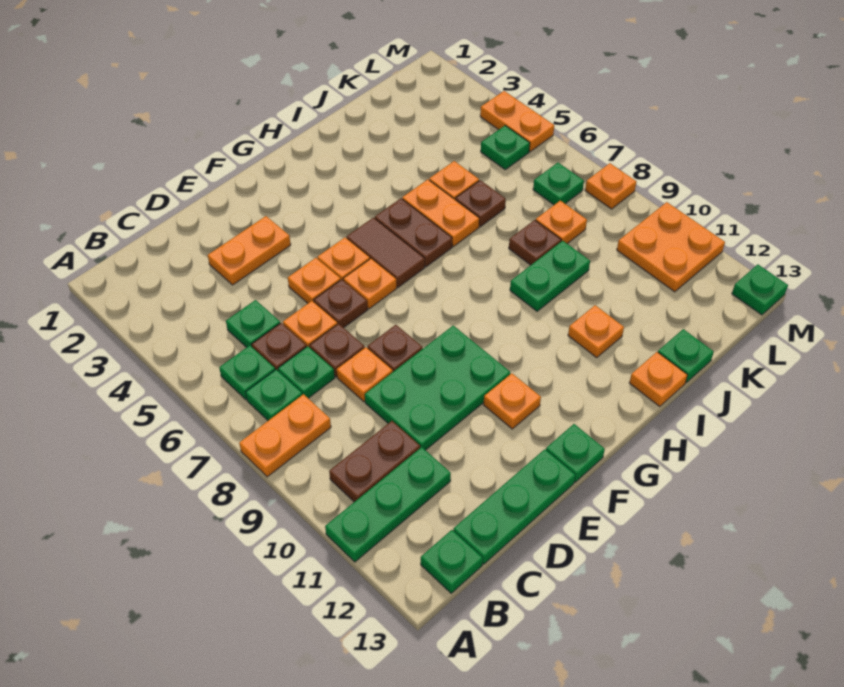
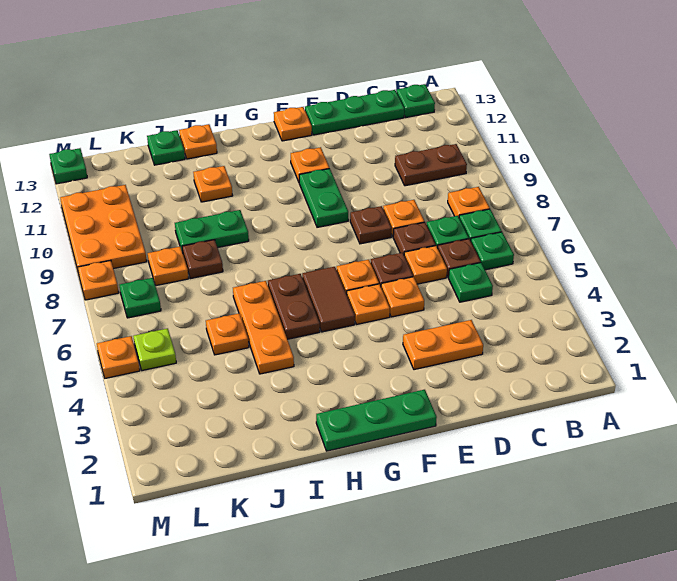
orange plate A8:B8 level 1 -> orange plate B8 level 1
green plate A11:C11 level 1 -> green plate F1:H1 level 1
green plate D9:F10 level 1 -> green plate F9:F10 level 1
green plate F13 level 1 -> orange plate F13 level 1
orange plate I5:I6 level 1 -> orange plate I4:I6 level 1
brown plate J6 level 1 -> none
green plate L5 level 1 -> lime plate L5 level 1
orange plate L10:M11 level 1 -> orange plate L9:M11 level 1
orange plate M4:M5 level 1 -> orange plate M5 level 1

